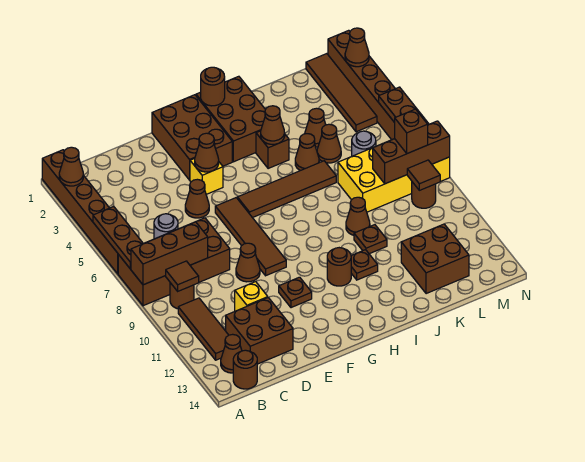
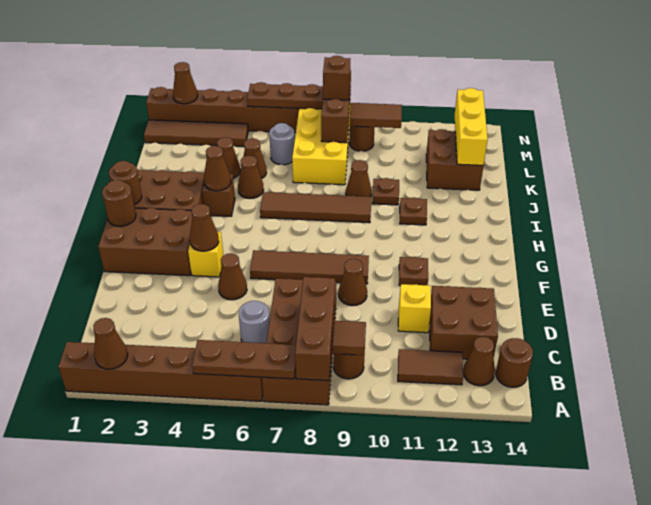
brown tile B10:B12 level 1 -> brown tile B11:B12 level 1
brown tile G6:J6 level 1 -> brown tile I6:I9 level 1
brown round brick H11 level 1 -> brown round brick G1 level 2
none -> yellow brick K13:M13 level 2
brown tile M9 level 2 -> brown tile M9:M10 level 2

